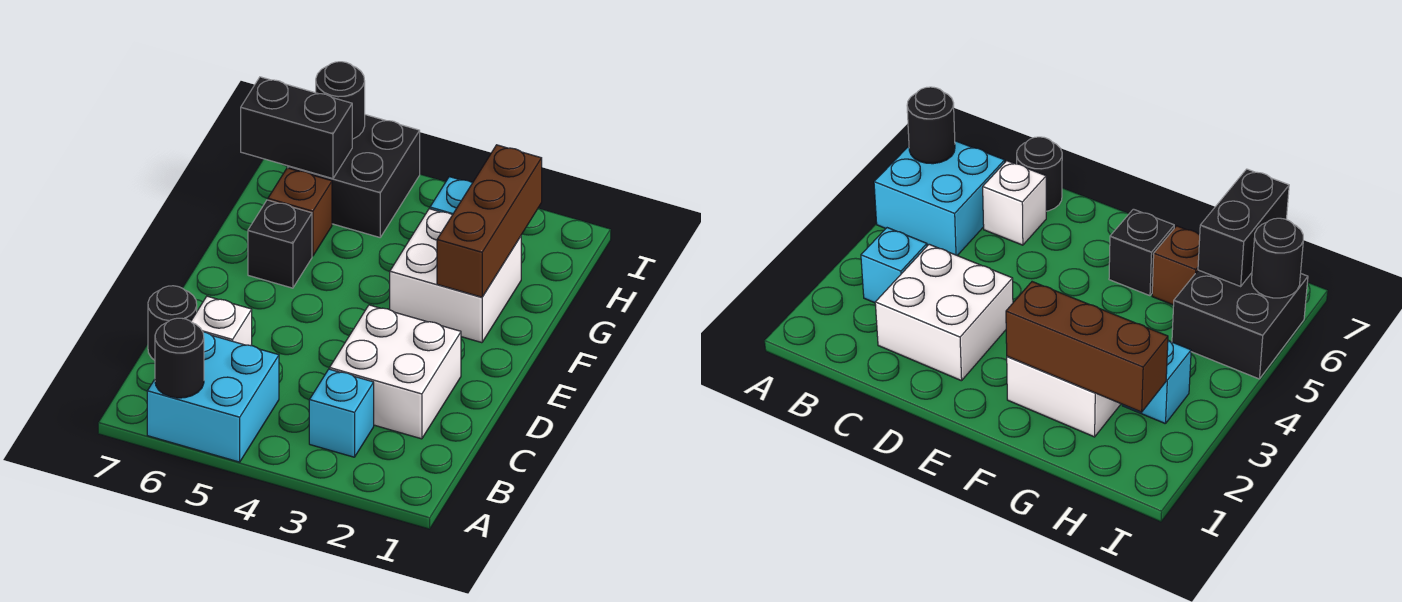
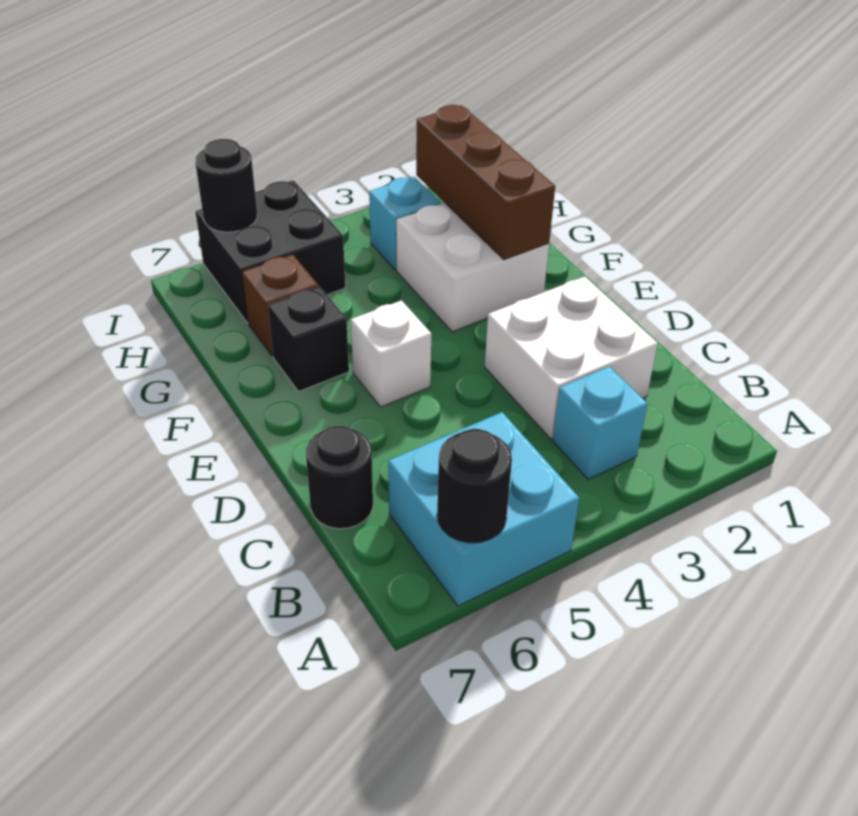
white brick C6 level 1 -> white brick E5 level 1
black brick H6:H7 level 2 -> none

